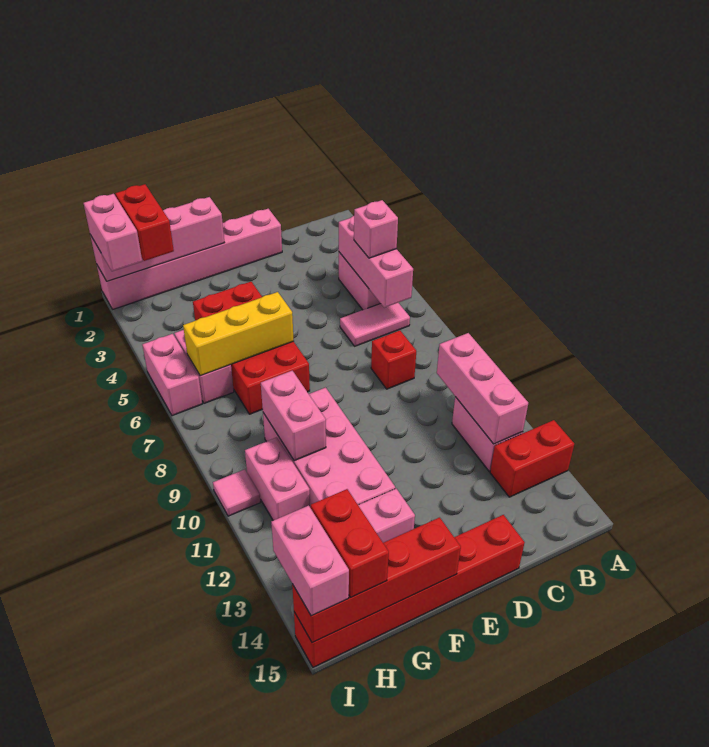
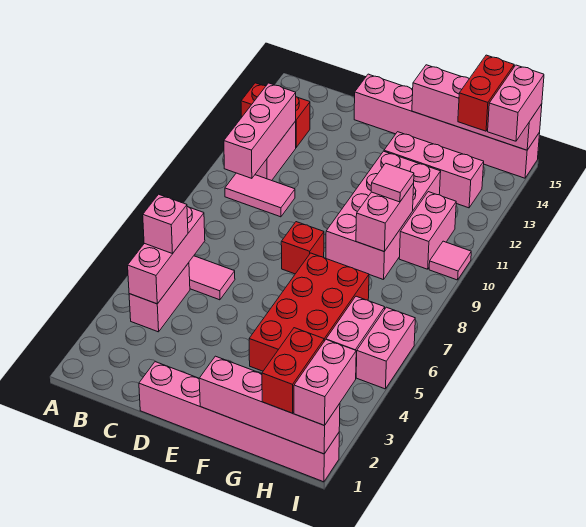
none -> pink tile B10:C10 level 1
red brick C8 level 1 -> red brick E8 level 1
red brick D15:I15 level 1 -> pink brick D15:I15 level 1
yellow brick F6:H6 level 2 -> none
red brick F15:I15 level 2 -> pink brick F15:I15 level 2
none -> pink tile G10 level 3

